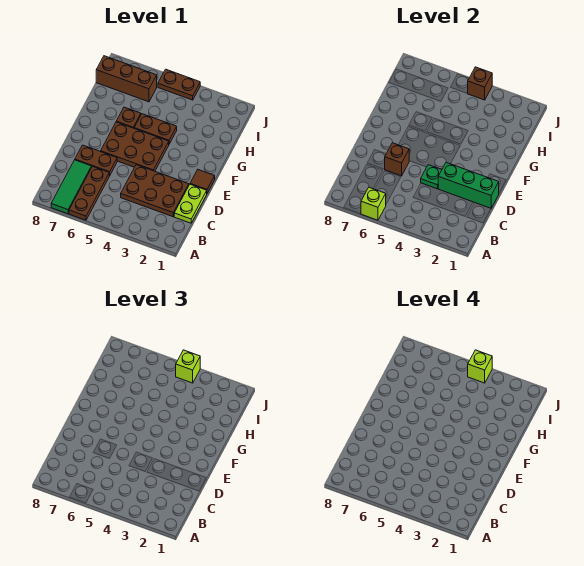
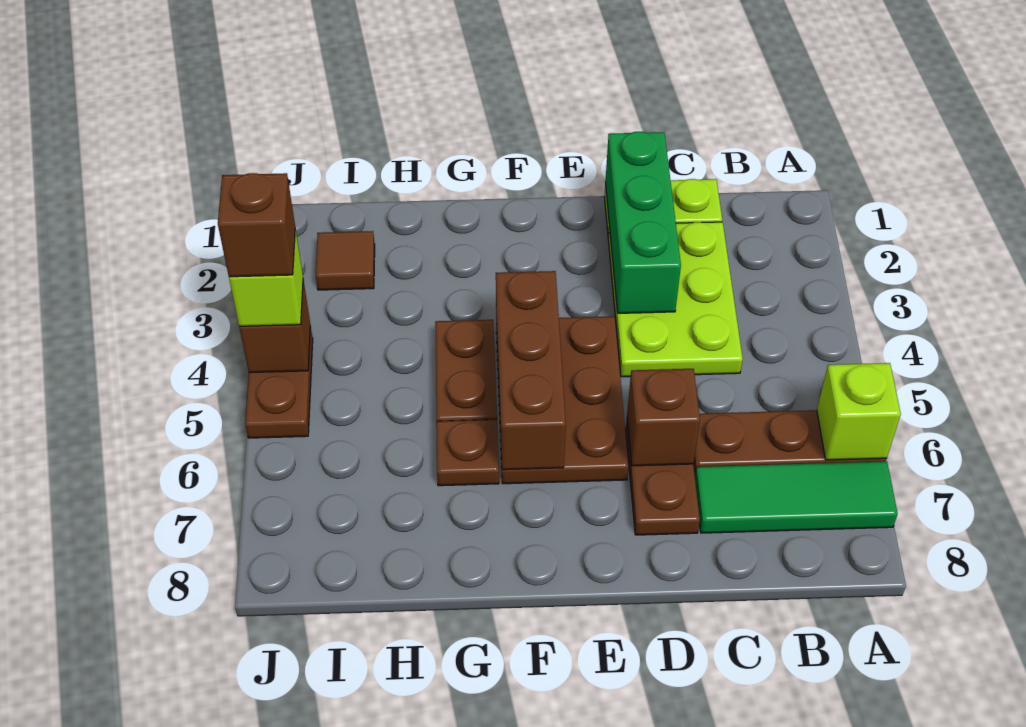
brown plate C2:D4 level 1 -> lime plate C2:D4 level 1
green plate D4 level 2 -> none
brown tile E1 level 1 -> brown tile I2 level 1
brown brick I6:I8 level 1 -> brown brick F4:F6 level 2
lime brick J4 level 4 -> brown brick J4 level 4

